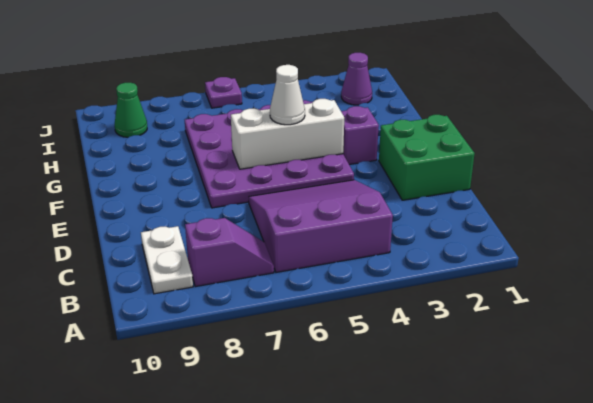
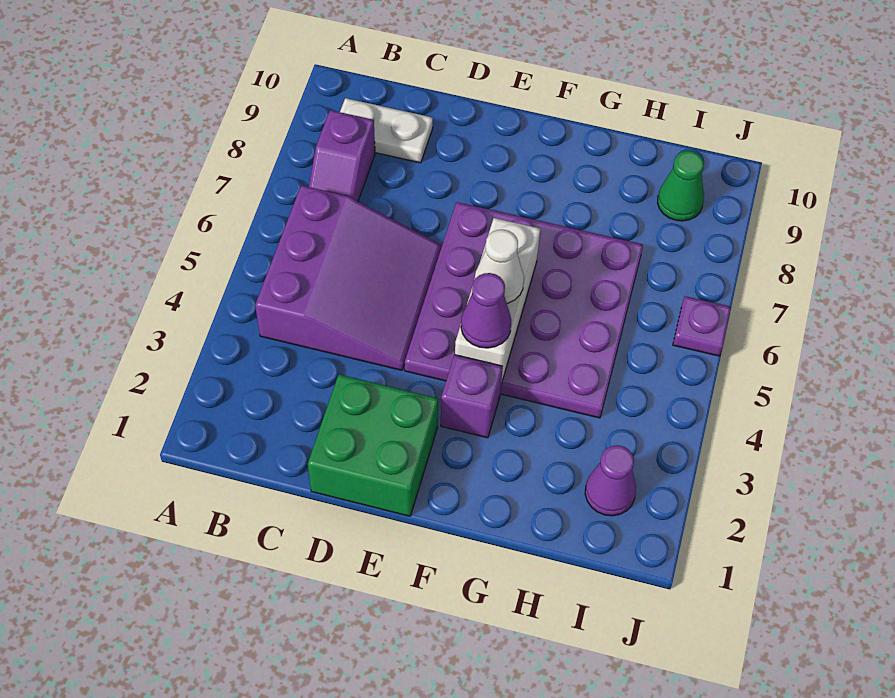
none -> purple cone F4 level 3

